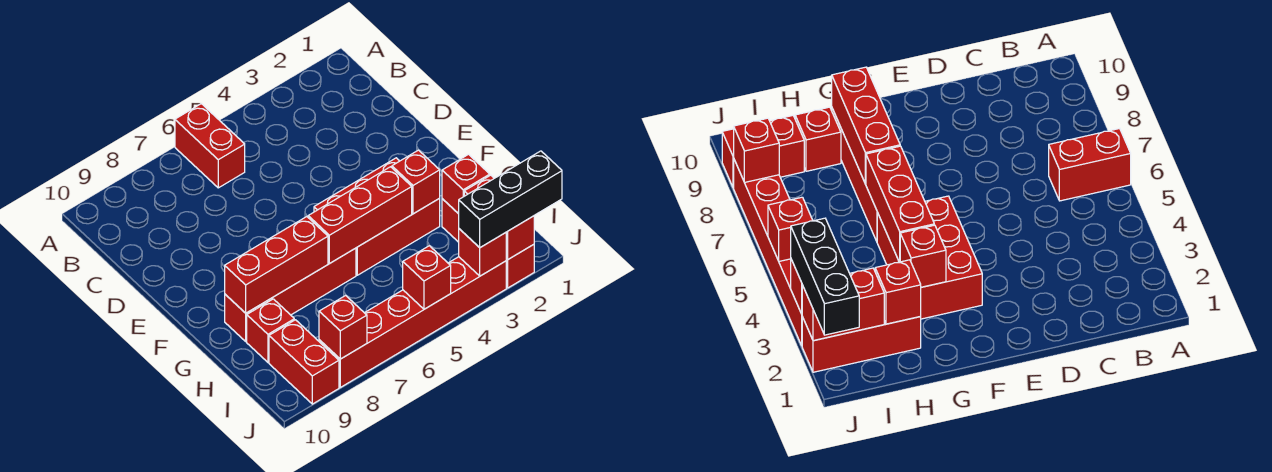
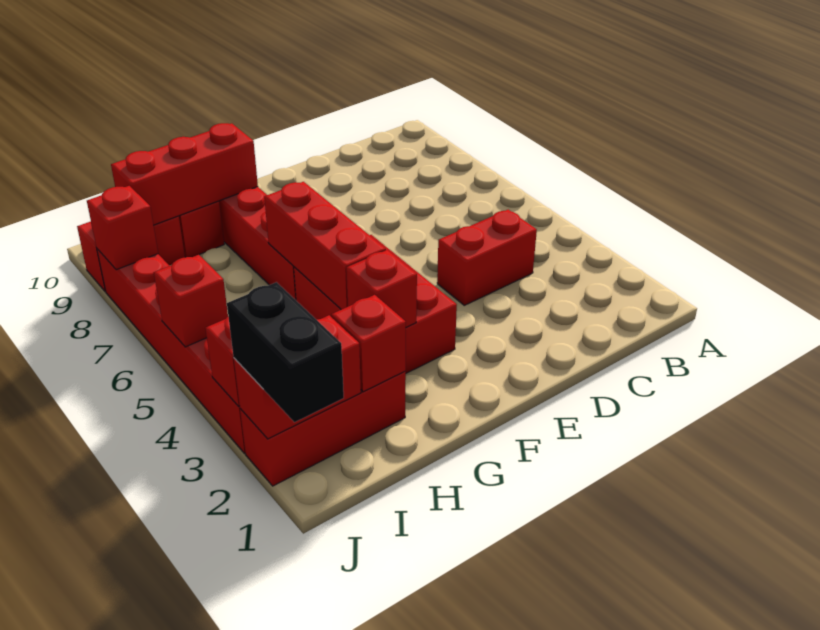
red brick A6:B6 level 1 -> red brick C4:D4 level 1
red brick G7:G9 level 2 -> red brick G9:I9 level 2
black brick J1:J3 level 3 -> black brick J1:J2 level 3

